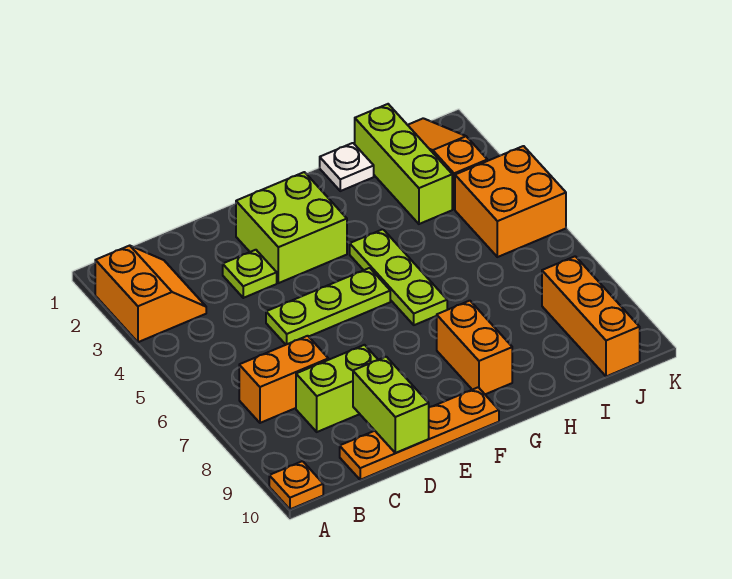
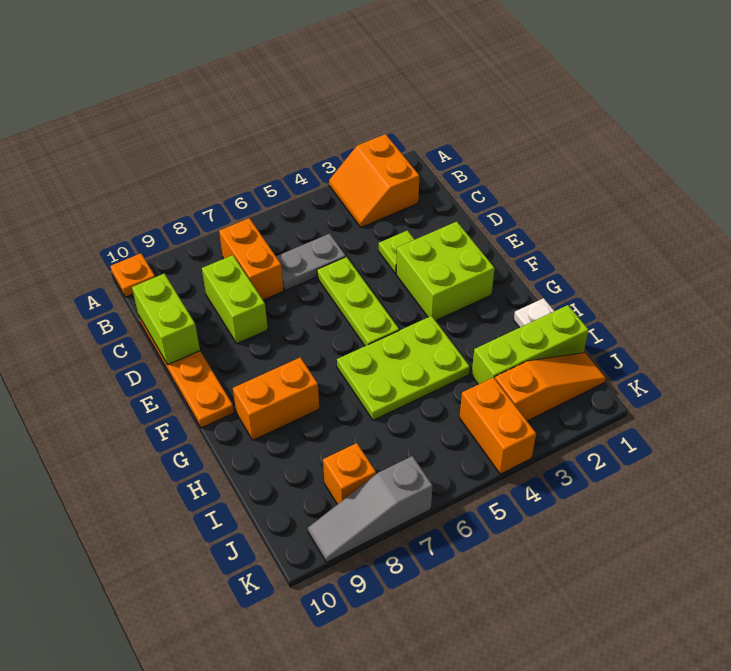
orange slope A2:B3 level 1 top A -> orange slope A2:B3 level 1 top 2
none -> grey plate C5:C6 level 1
lime brick D9:D10 level 2 -> lime brick C10:D10 level 2
lime plate G4:G6 level 1 -> lime plate G4:H6 level 1
orange brick J4:K5 level 1 -> orange brick J4:K4 level 1
orange brick J8:J10 level 1 -> orange brick J8 level 1
none -> grey slope K7:K9 level 1 top 7

